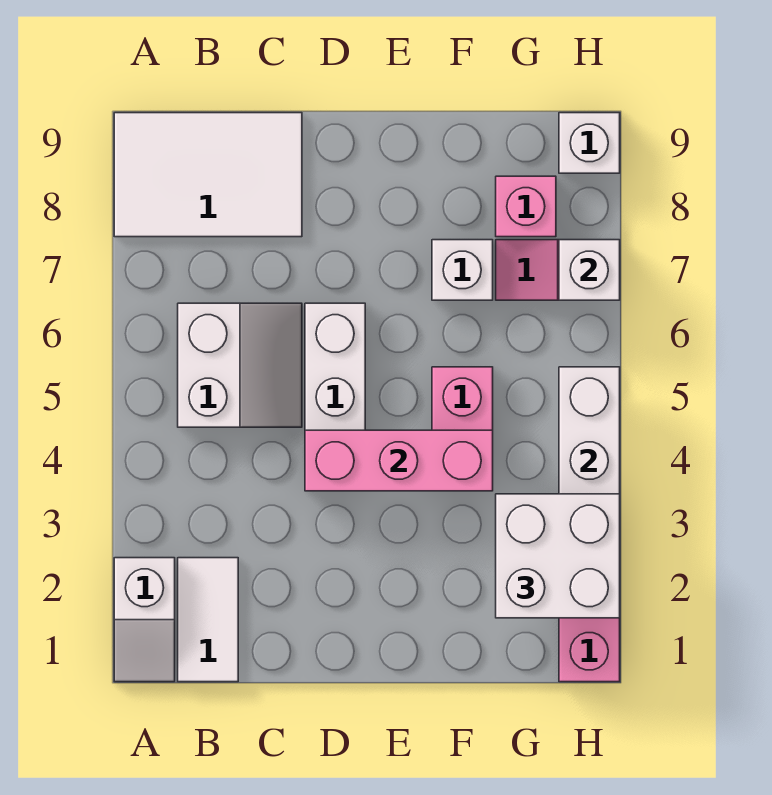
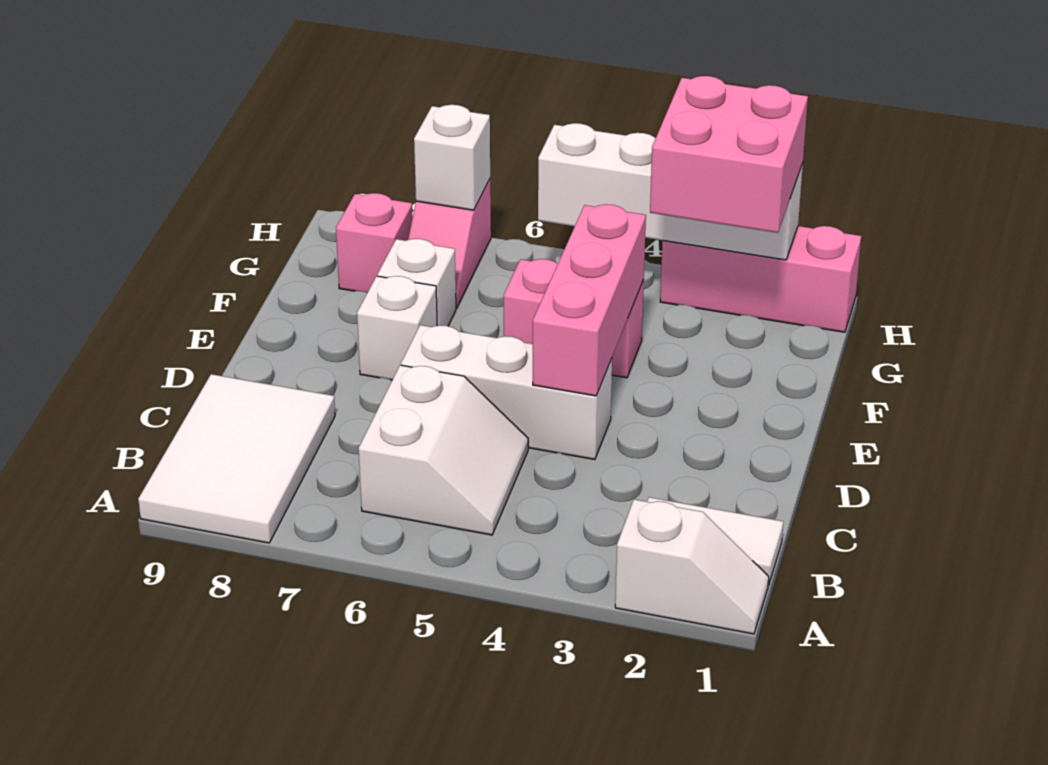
white slope B5:C6 level 1 top B -> white slope B5:C6 level 1 top 6
white brick G2:H3 level 3 -> pink brick G2:H3 level 3
white brick H9 level 1 -> white brick E7 level 1

